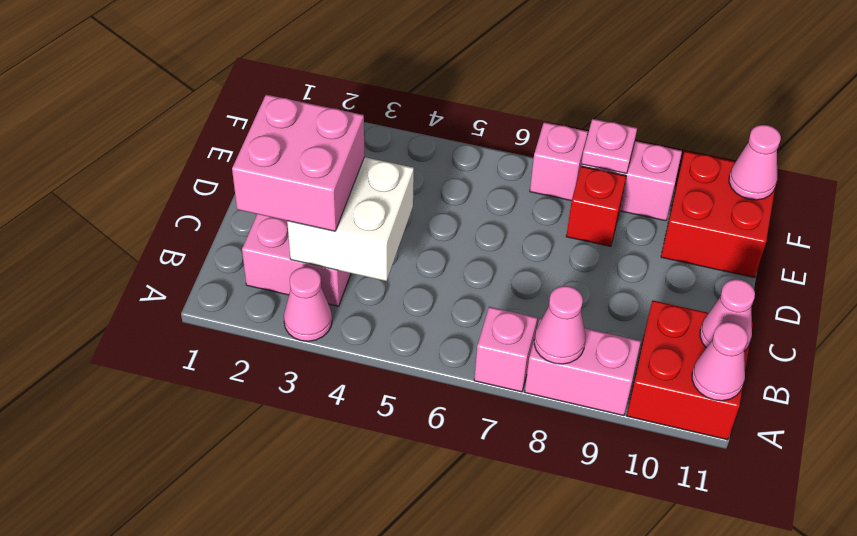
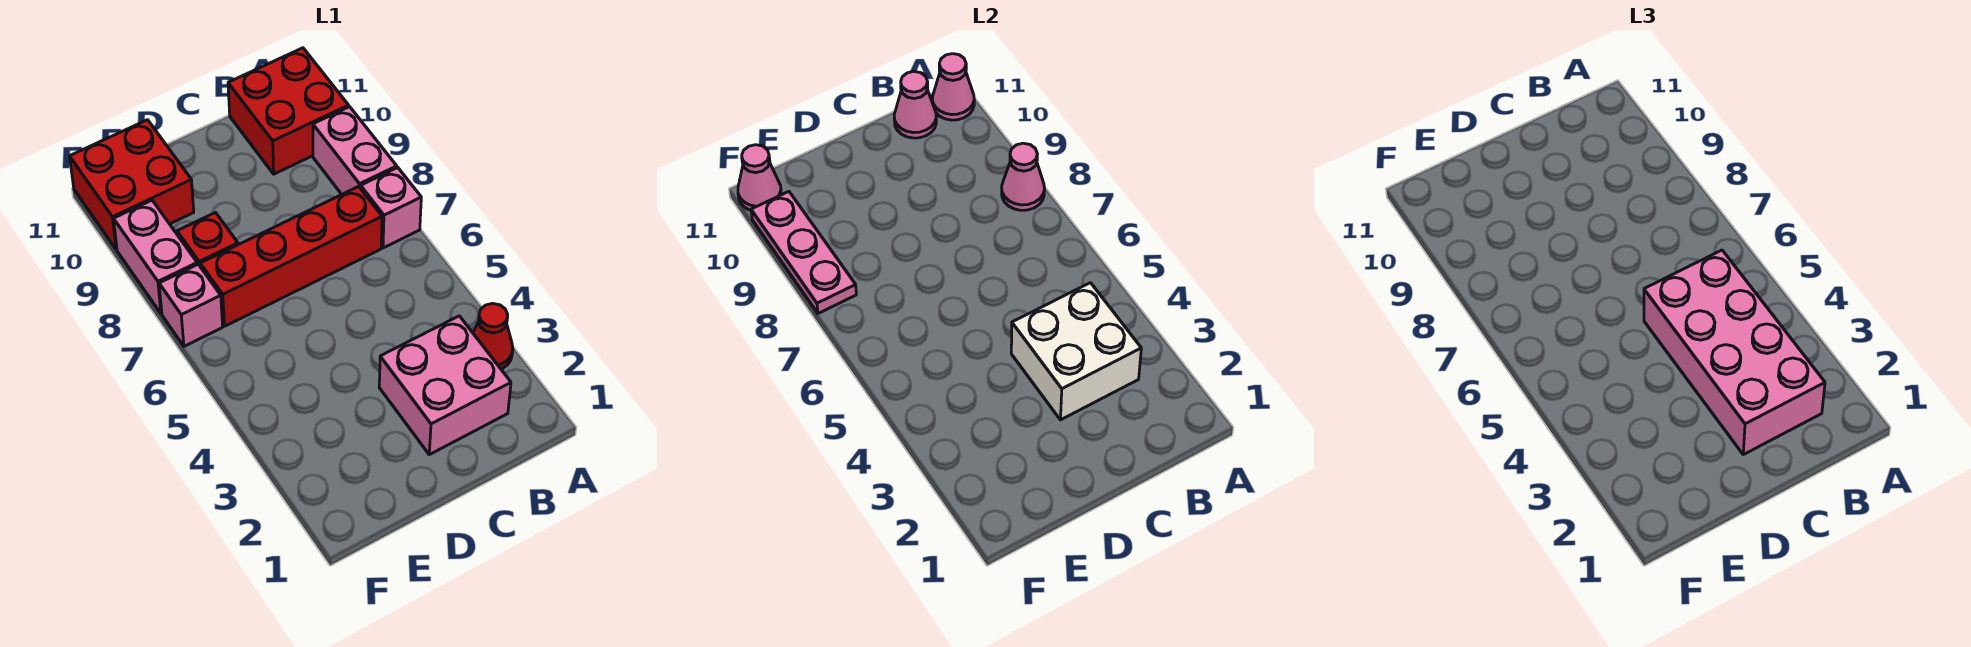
pink cone A3 level 1 -> red cone A3 level 1
pink brick B2:C3 level 3 -> pink brick B2:C5 level 3
none -> red brick B7:E7 level 1
pink plate F8 level 2 -> pink plate F8:F10 level 2

